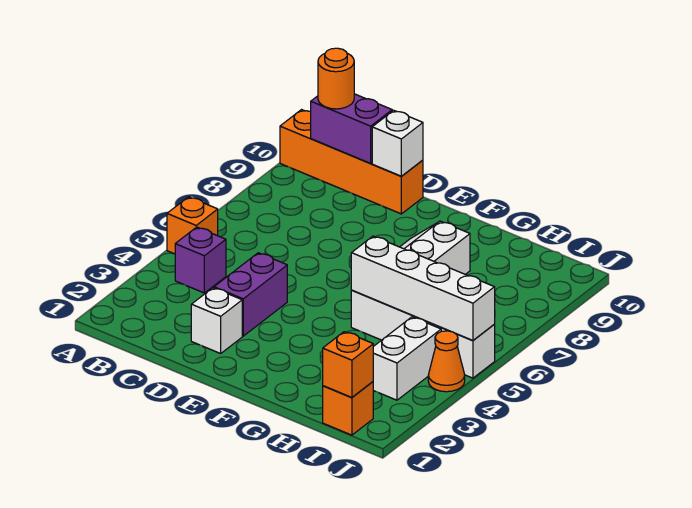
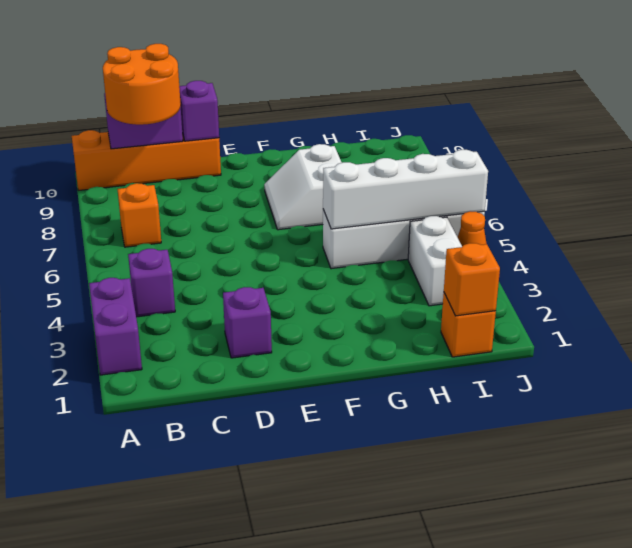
orange brick A5 level 1 -> orange brick B7 level 1
orange round brick B10 level 3 -> orange round brick B9:C10 level 3
white brick D2 level 1 -> purple brick D2 level 1
purple brick D3:D4 level 1 -> purple brick A2:A3 level 1
white brick D10 level 2 -> purple brick D10 level 2

